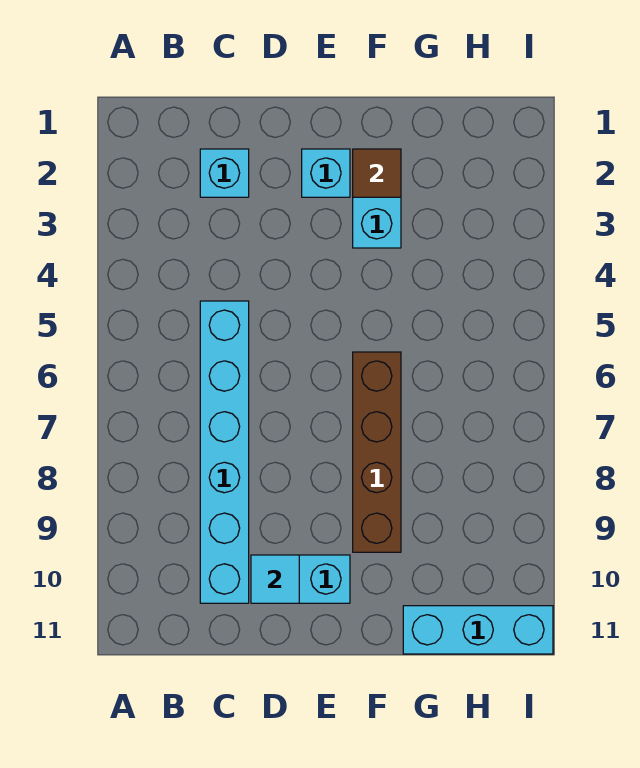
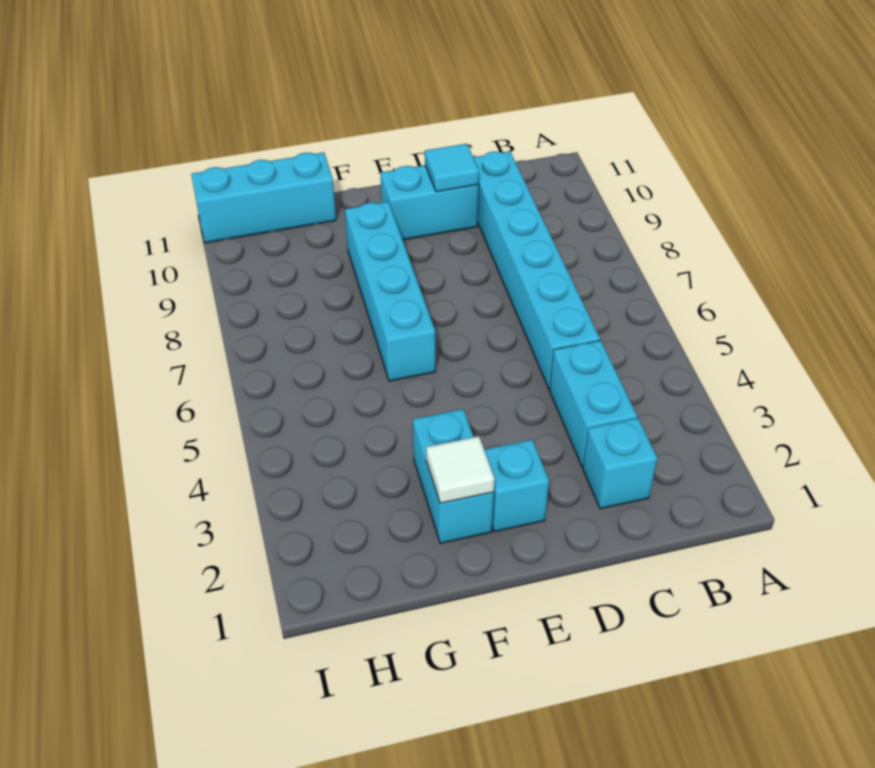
none -> cyan brick C3:C4 level 1
brown tile F2 level 2 -> white tile F2 level 2
brown brick F6:F9 level 1 -> cyan brick F6:F9 level 1

